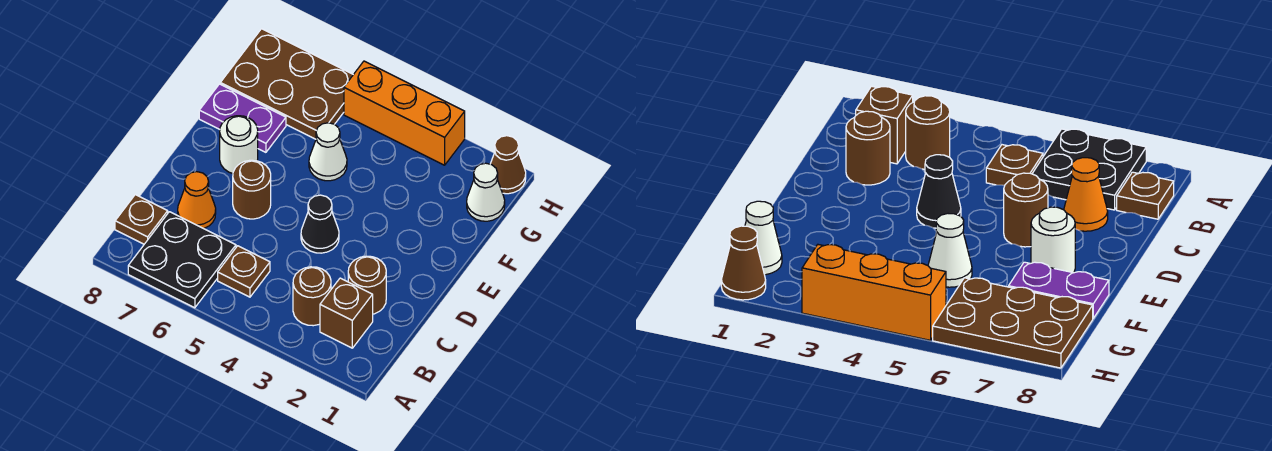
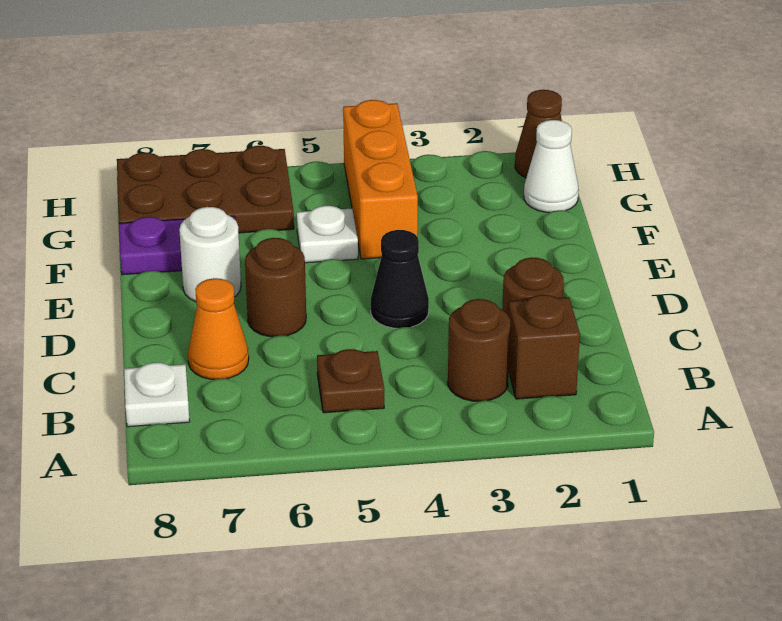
black plate A6:B7 level 1 -> none
brown plate B8 level 1 -> white plate B8 level 1
white cone F5 level 1 -> white plate F5 level 1
orange brick H3:H5 level 1 -> orange brick F4:H4 level 1

